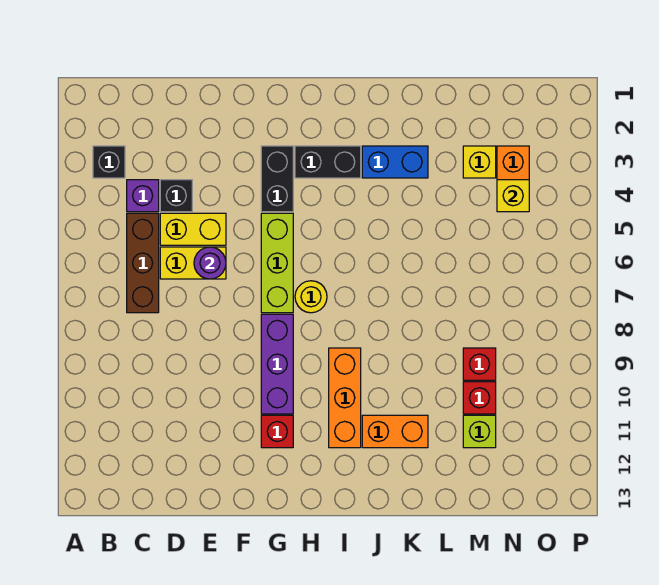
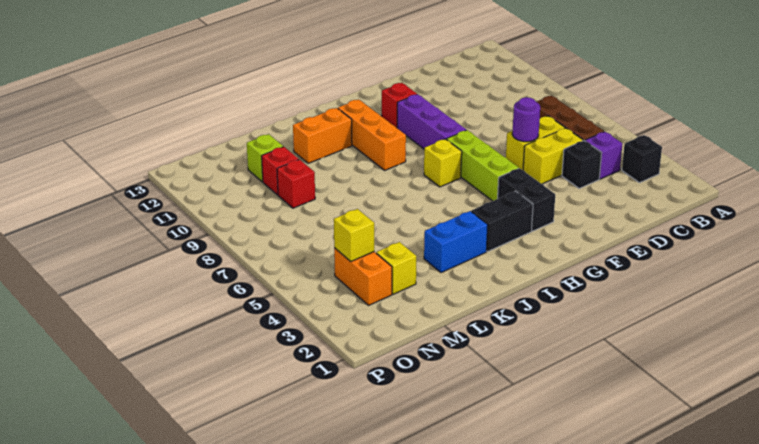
yellow round brick H7 level 1 -> yellow brick H7 level 1

